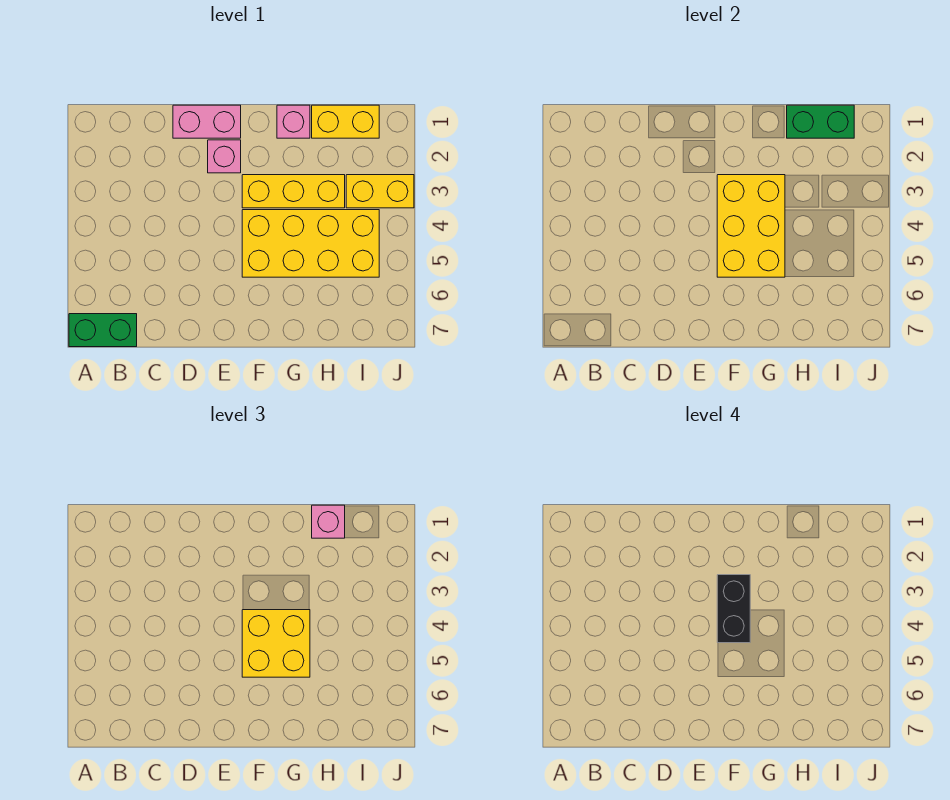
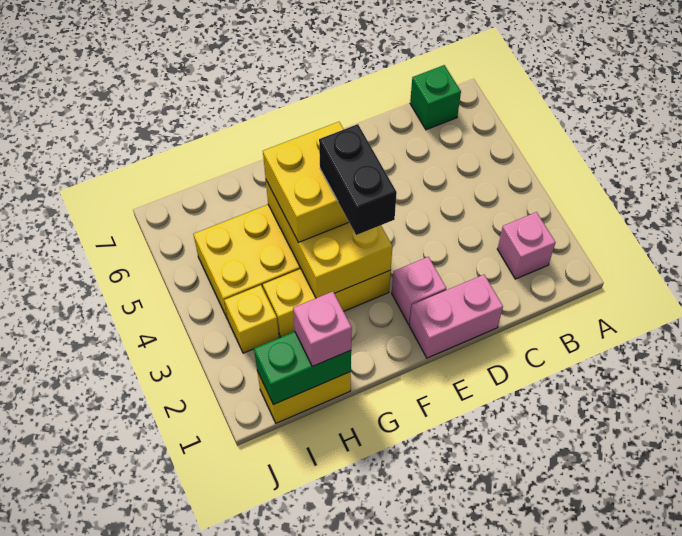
green brick A7:B7 level 1 -> green brick B7 level 1
pink brick G1 level 1 -> pink brick B2 level 1
yellow brick I3:J3 level 1 -> yellow brick I3 level 1

